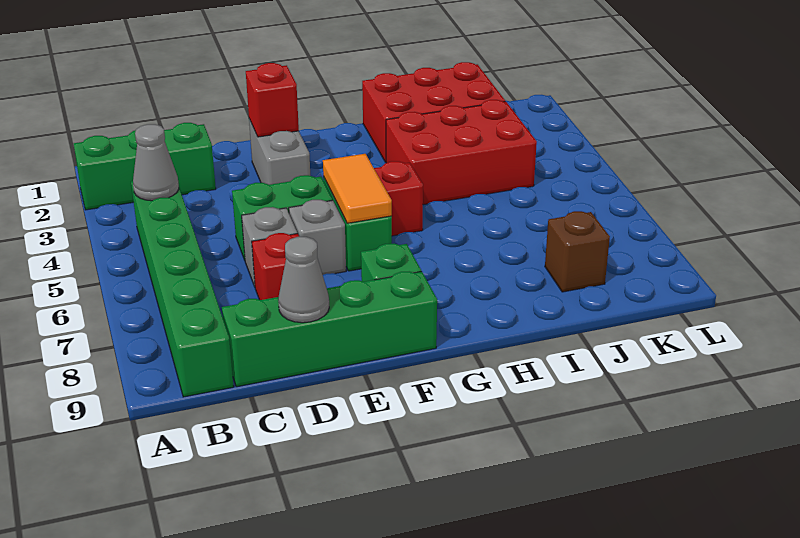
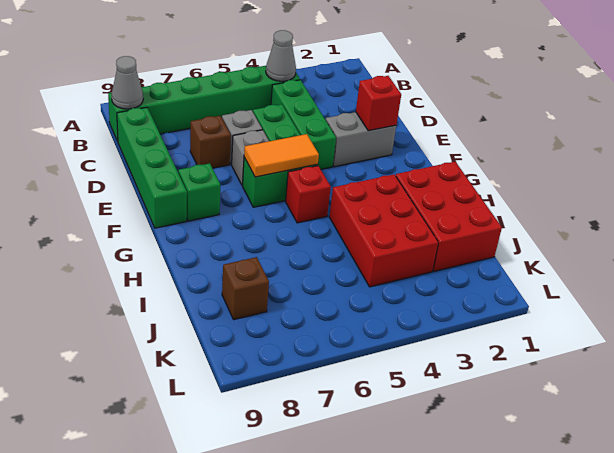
green brick A2:C2 level 1 -> green brick C4:E4 level 1
red brick D7 level 1 -> brown brick D7 level 1
grey cone D9 level 2 -> grey cone B9 level 2

